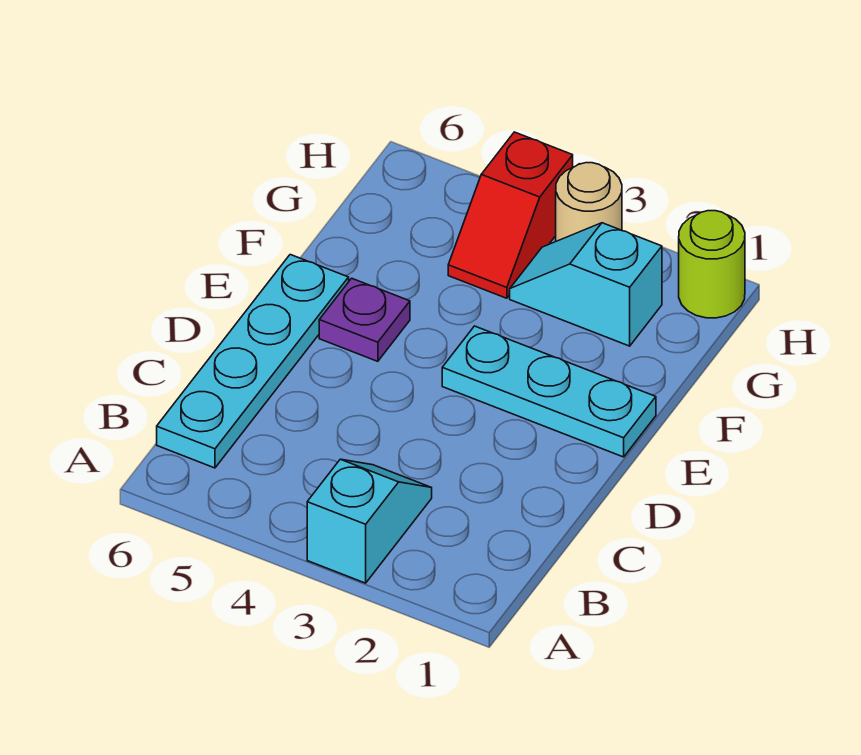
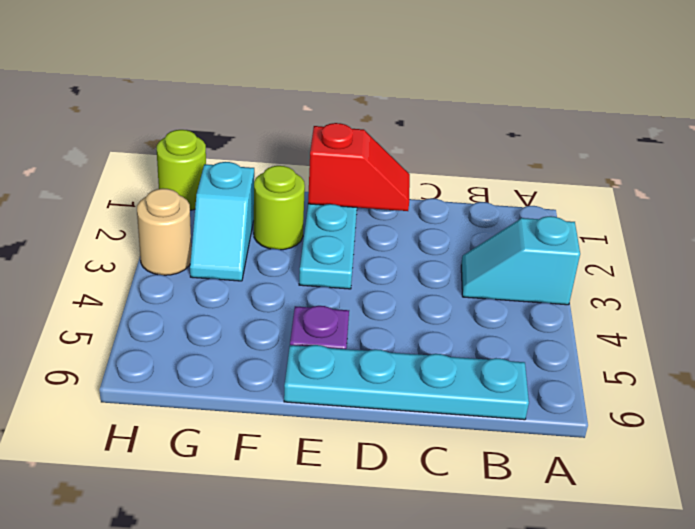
none -> lime round brick F2 level 1
red slope G4:H4 level 1 top H -> red slope D1:E1 level 2 top E

